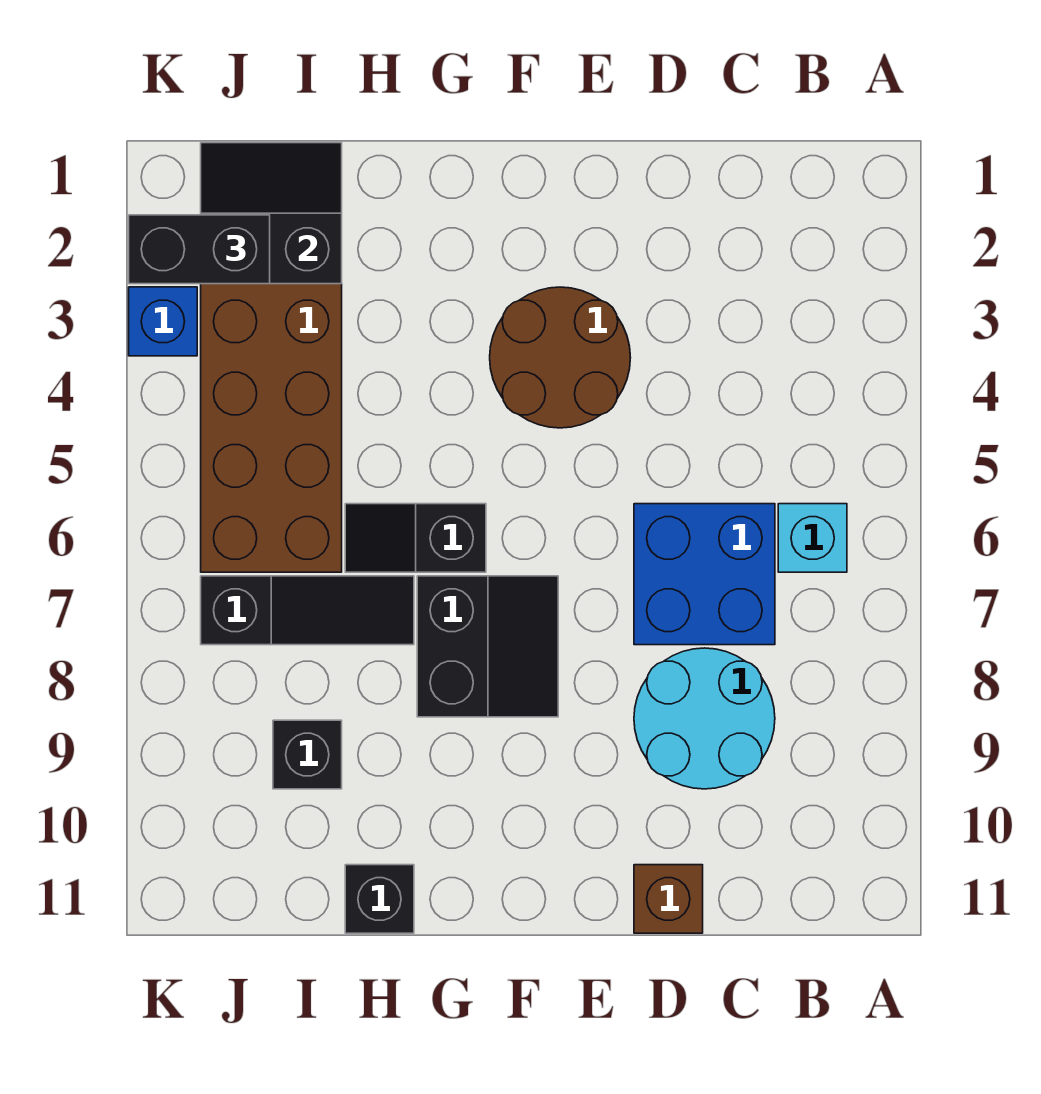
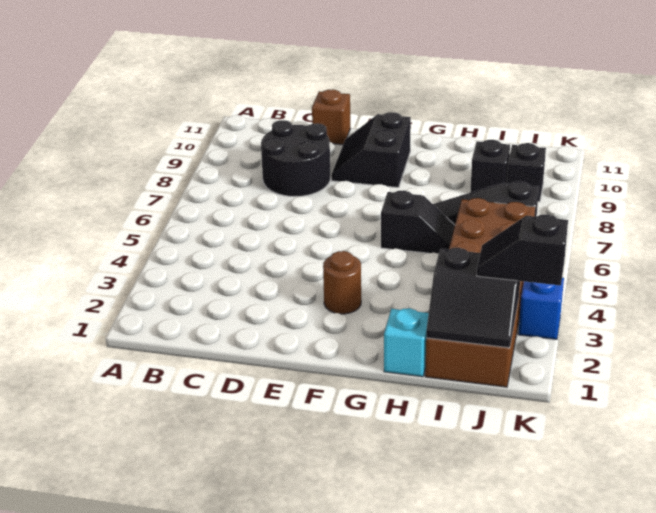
cyan brick B6 level 1 -> cyan brick H1 level 1
blue brick C6:D7 level 1 -> none
cyan round brick C8:D9 level 1 -> black round brick C8:D9 level 1
brown round brick E3:F4 level 1 -> brown round brick F3 level 1
black slope F7:G8 level 1 top G -> black slope E9:F10 level 1 top F
black brick H11 level 1 -> black brick J9 level 1
black brick J2:K2 level 3 -> black slope J2:K2 level 3 top K

